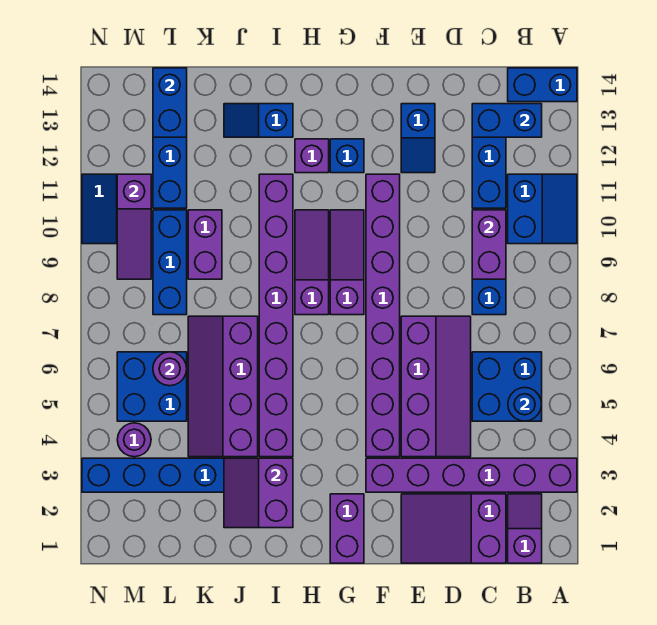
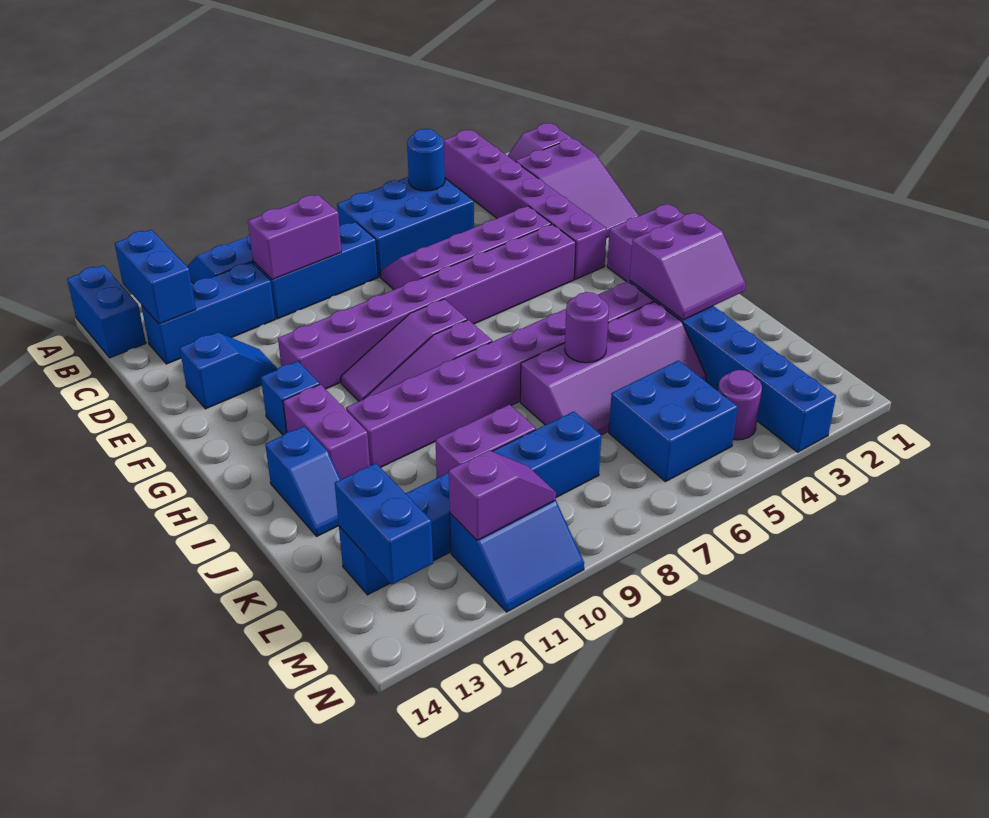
blue brick B5:C6 level 1 -> blue brick B5:C7 level 1
purple brick H12 level 1 -> purple brick H12:I12 level 1
purple round brick L6 level 2 -> purple round brick J6 level 2
blue brick L13:L14 level 2 -> blue brick L13:M13 level 2
purple slope M9:M11 level 2 top 11 -> purple slope M10:M11 level 2 top 11

